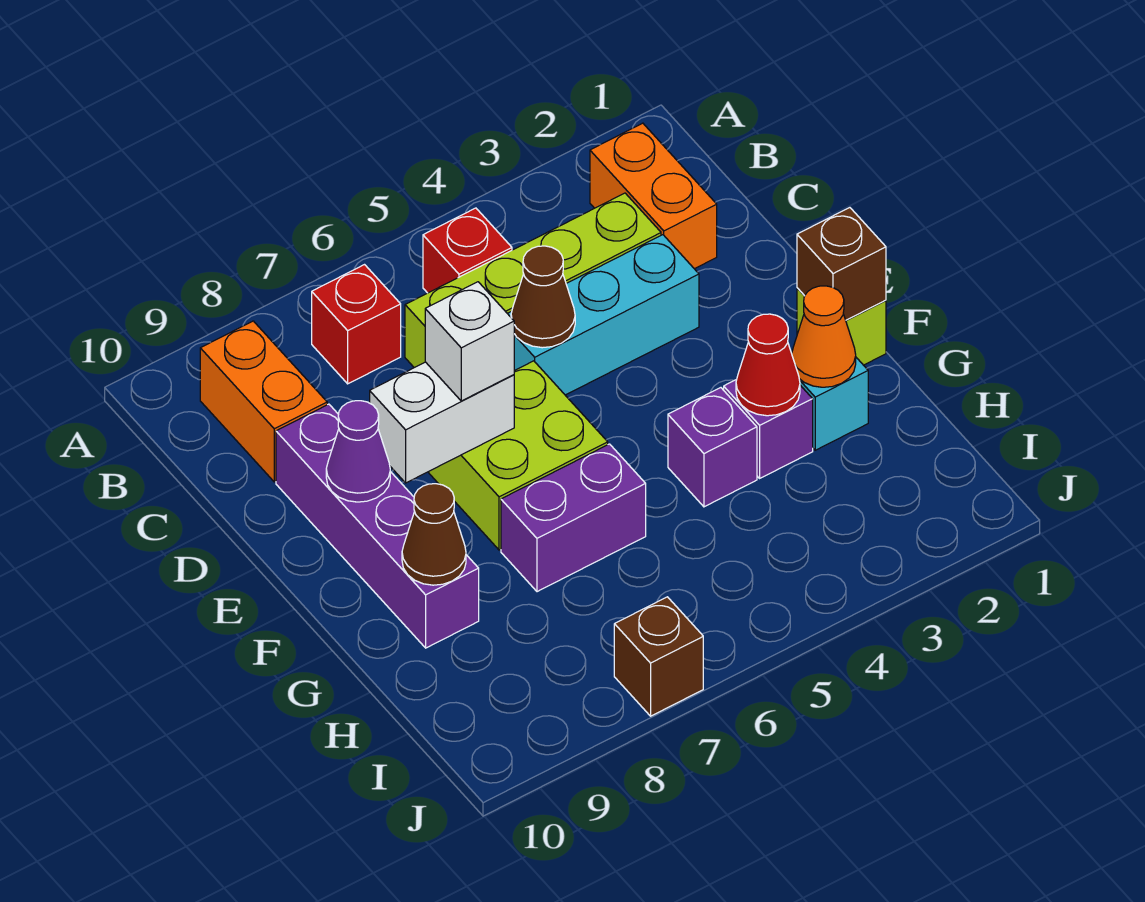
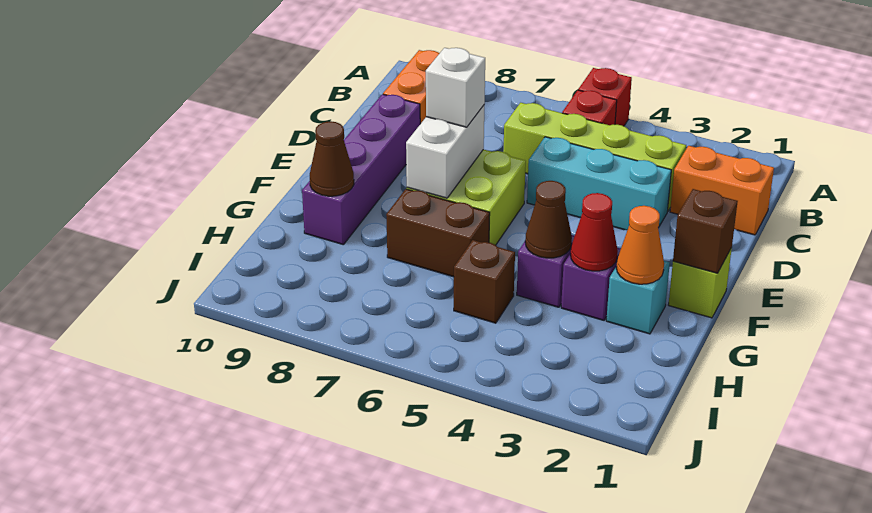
orange brick B2:C2 level 1 -> orange brick C1:C2 level 1
red brick B7 level 1 -> red brick A5 level 1
brown cone D5 level 2 -> brown cone G4 level 2
white brick E7:E8 level 2 -> white brick E7:F7 level 2
purple cone E9 level 2 -> none
purple brick G6:G7 level 1 -> brown brick G6:G7 level 1
brown brick J7 level 1 -> brown brick H5 level 1

